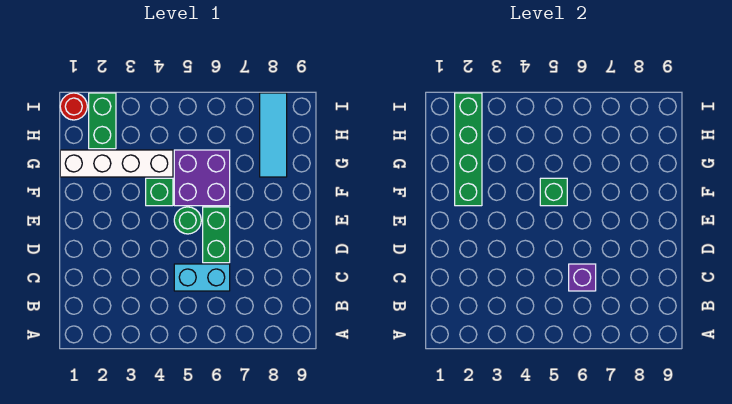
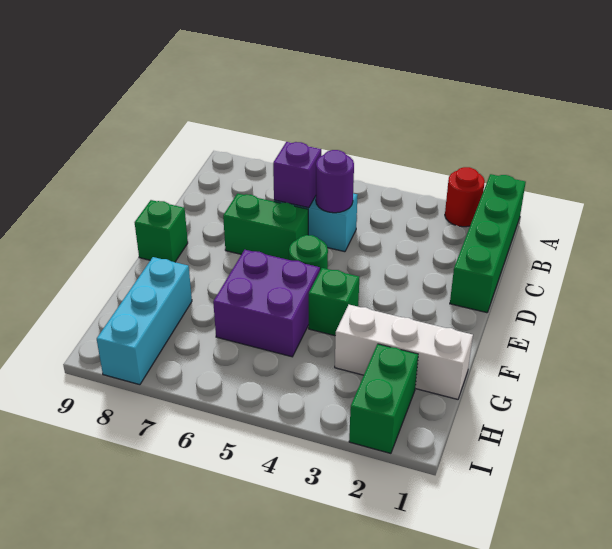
none -> purple round brick C5 level 2
green brick D6:E6 level 1 -> green brick D6:D7 level 1
green brick F2:I2 level 2 -> green brick A1:D1 level 1
green brick F5 level 2 -> green brick E9 level 1
white brick G1:G4 level 1 -> white brick G1:G3 level 1
cyan tile G8:I8 level 1 -> cyan brick G8:I8 level 1
red round brick I1 level 1 -> red round brick A2 level 1

